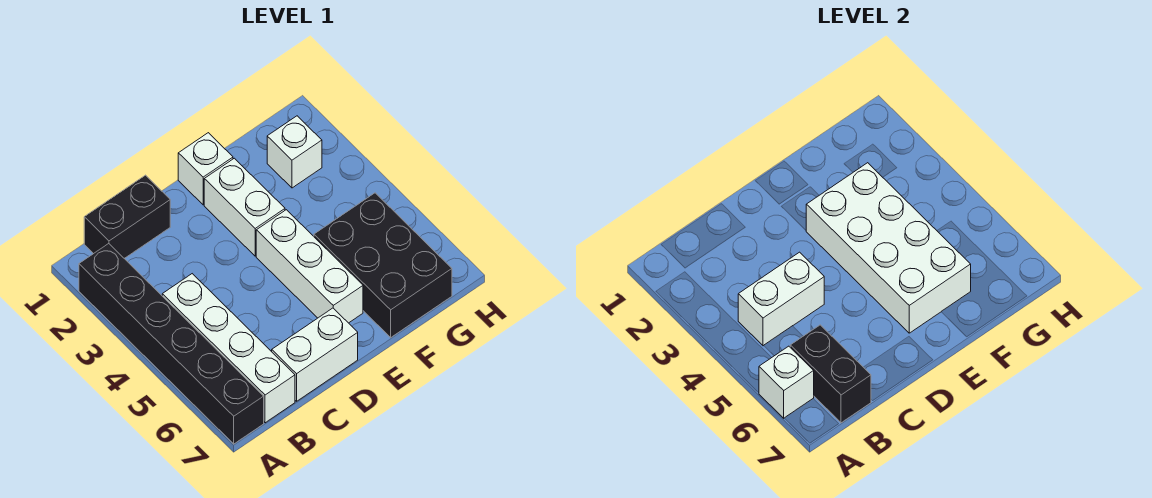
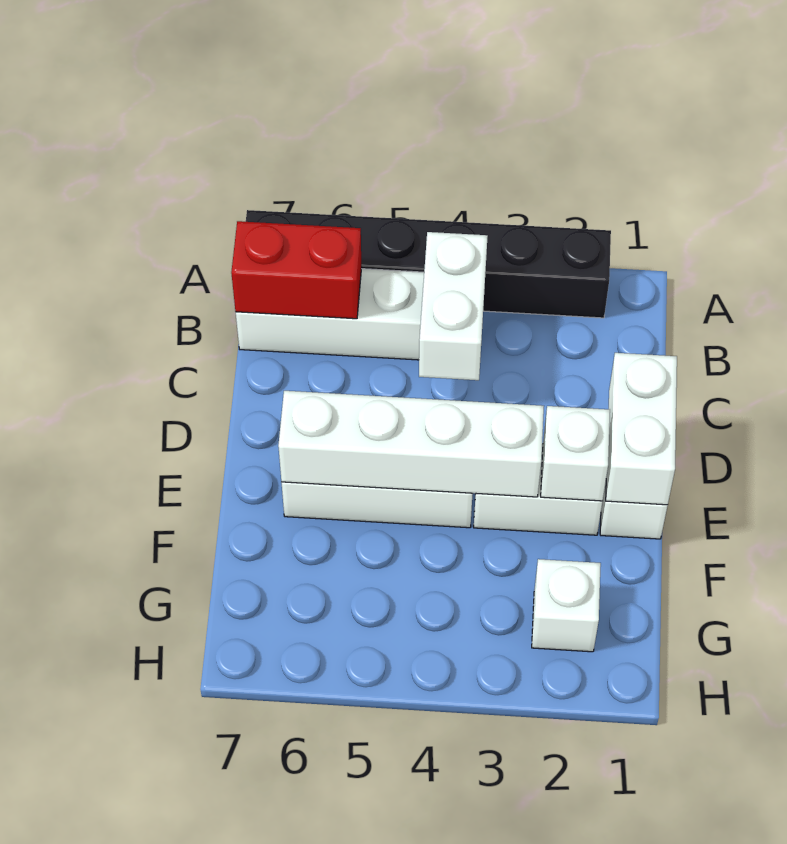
white brick A6 level 2 -> white brick E2 level 2
black brick B1:C1 level 1 -> none
black brick B6:B7 level 2 -> red brick B6:B7 level 2
white brick C7:D7 level 1 -> white brick D1:E1 level 2
white brick E3:F6 level 2 -> white brick E3:E6 level 2
black brick F5:G7 level 1 -> none

